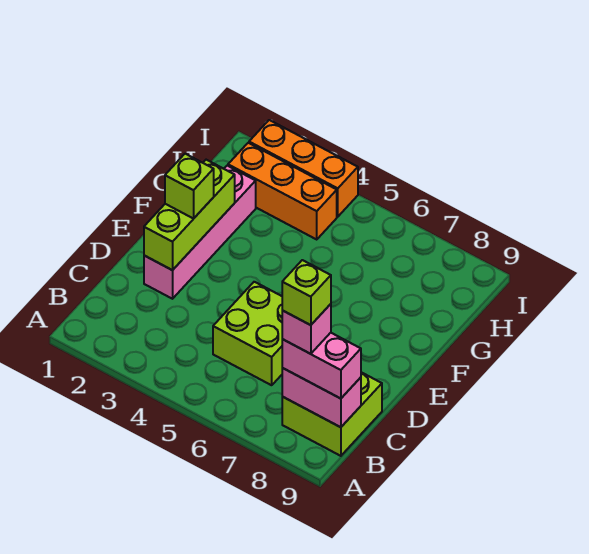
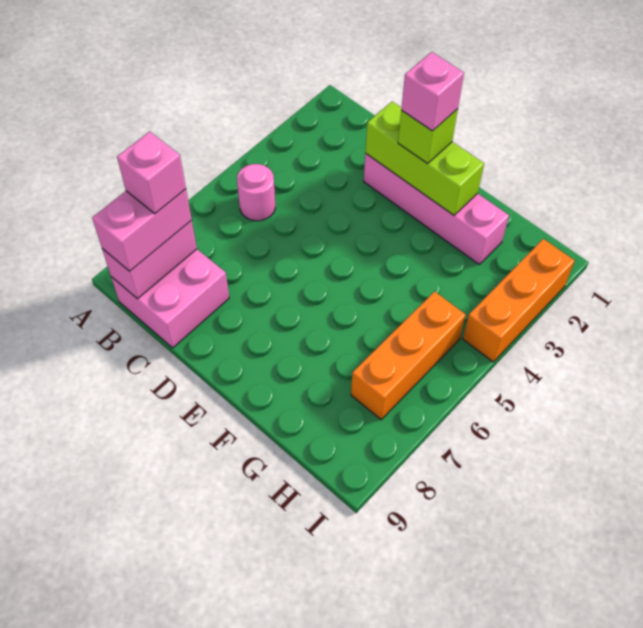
none -> pink round brick B5 level 1
lime brick B8:C9 level 1 -> pink brick B8:C9 level 1
lime brick B8 level 5 -> none
lime brick C5:D6 level 1 -> none
none -> pink brick E2 level 4
orange brick H2:H4 level 1 -> orange brick H5:H7 level 1

